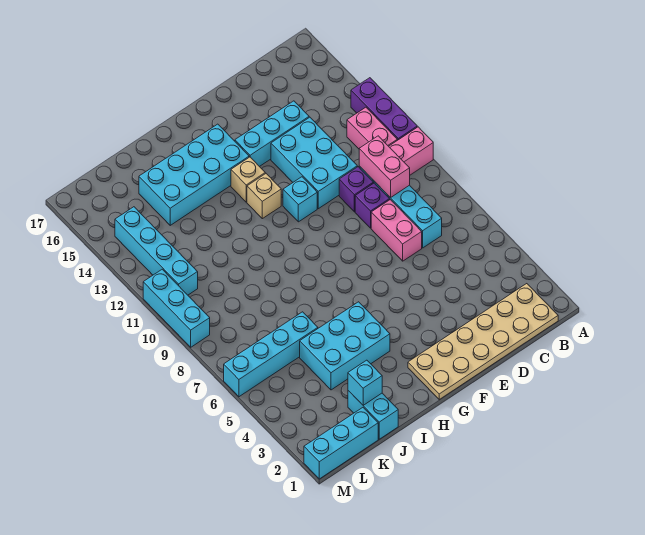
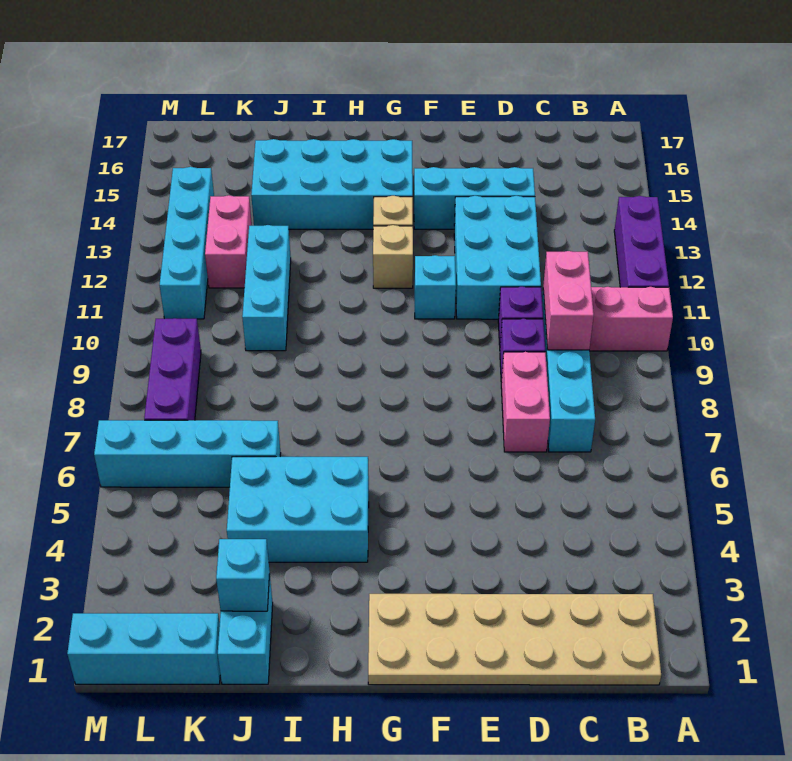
pink brick B11:B12 level 1 -> pink brick K12:K13 level 1
none -> purple brick L7:L9 level 1
cyan brick M9:M11 level 1 -> cyan brick J10:J12 level 1

